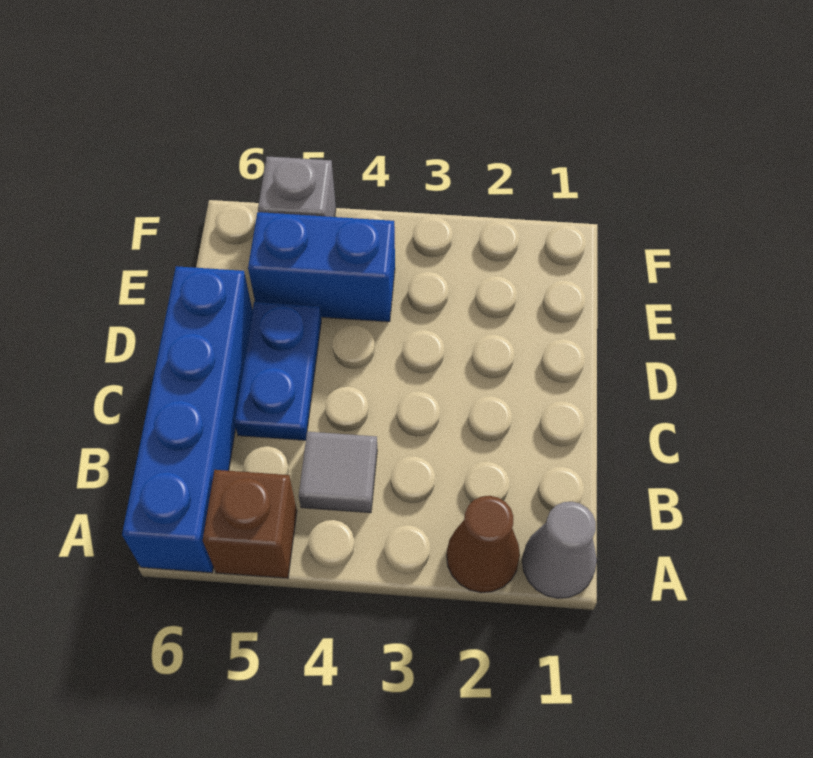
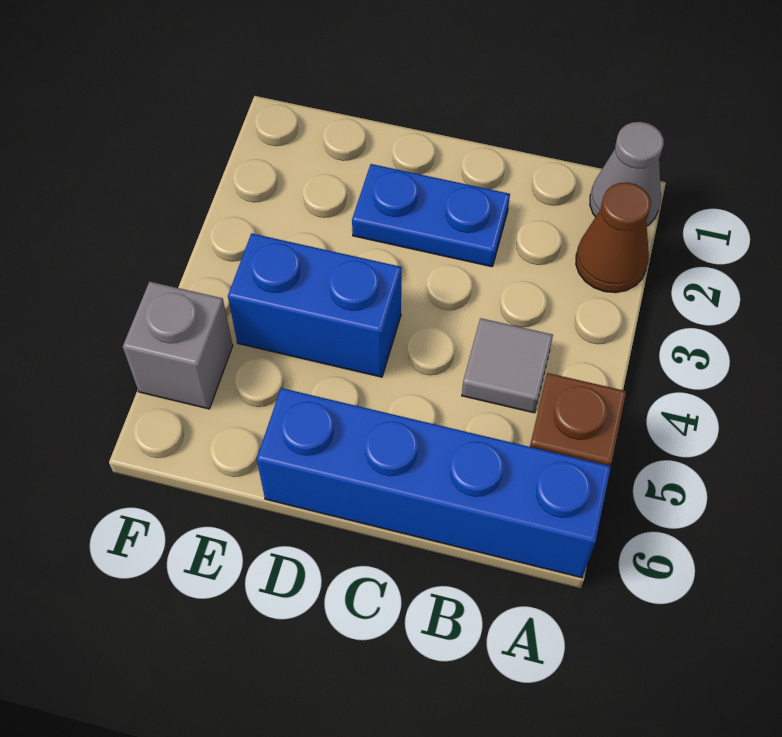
blue plate C5:D5 level 1 -> blue plate C2:D2 level 1
blue brick E4:E5 level 1 -> blue brick D4:E4 level 1

